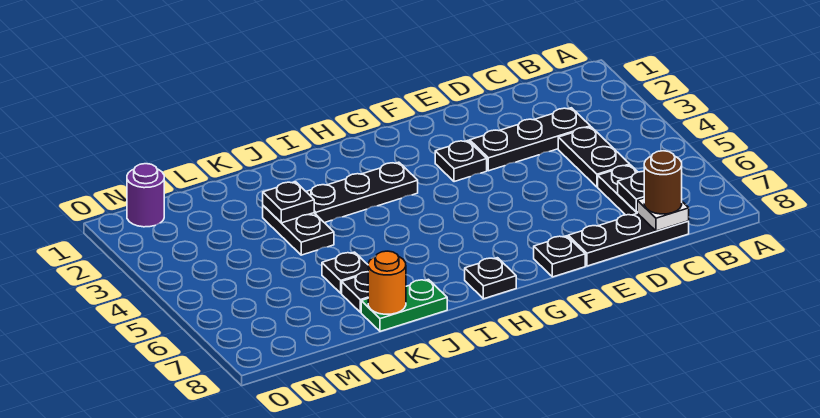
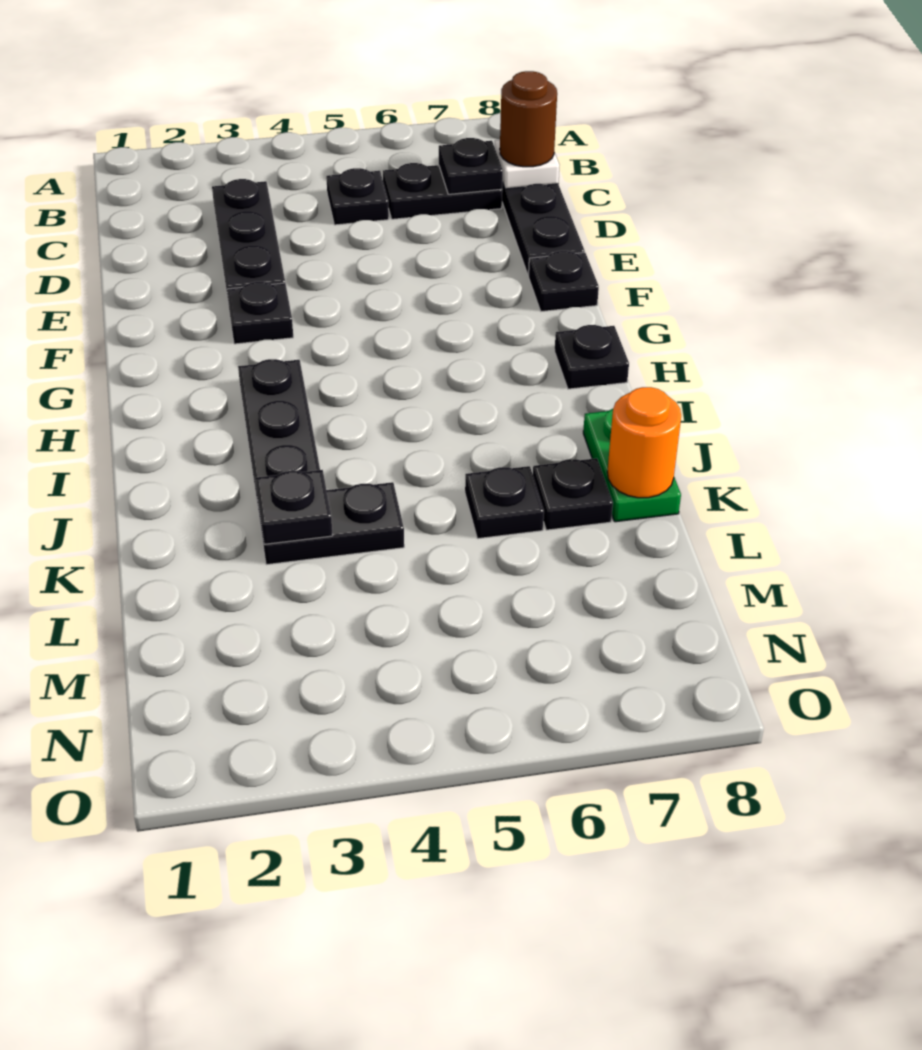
black plate C4:C5 level 1 -> black plate C5 level 1
purple round brick N1 level 1 -> none

